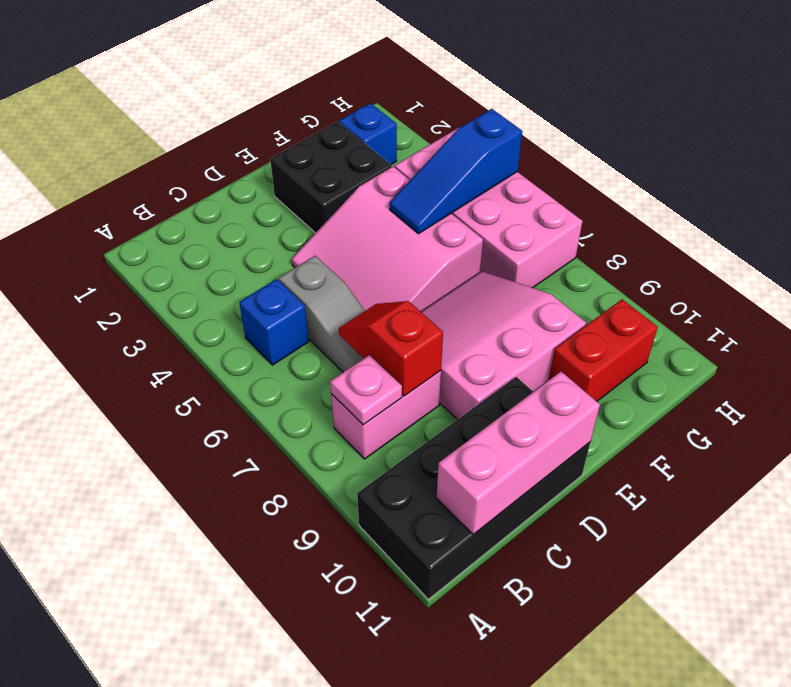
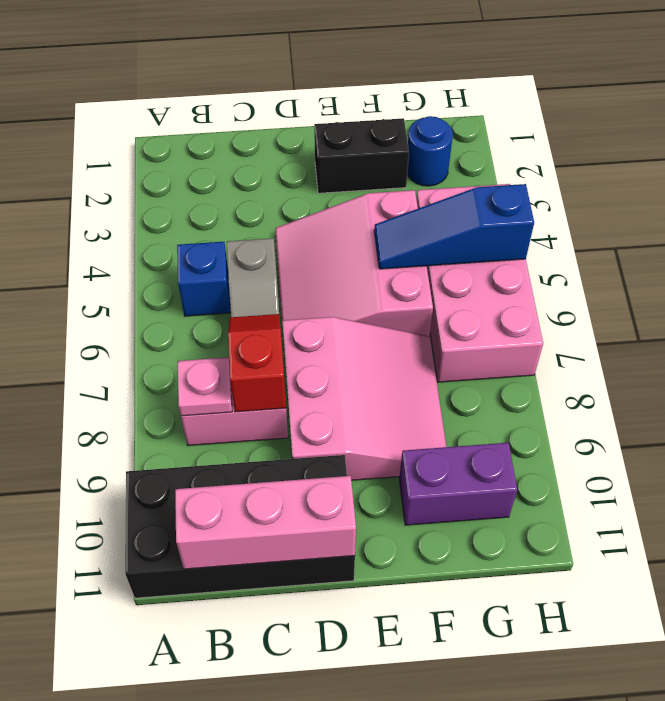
pink slope D7:F9 level 1 top 9 -> pink slope D7:F9 level 1 top D
black brick E2:F3 level 1 -> black brick E2:F2 level 1
red brick F10:G10 level 1 -> purple brick F10:G10 level 1
blue brick G2 level 1 -> blue round brick G2 level 1

